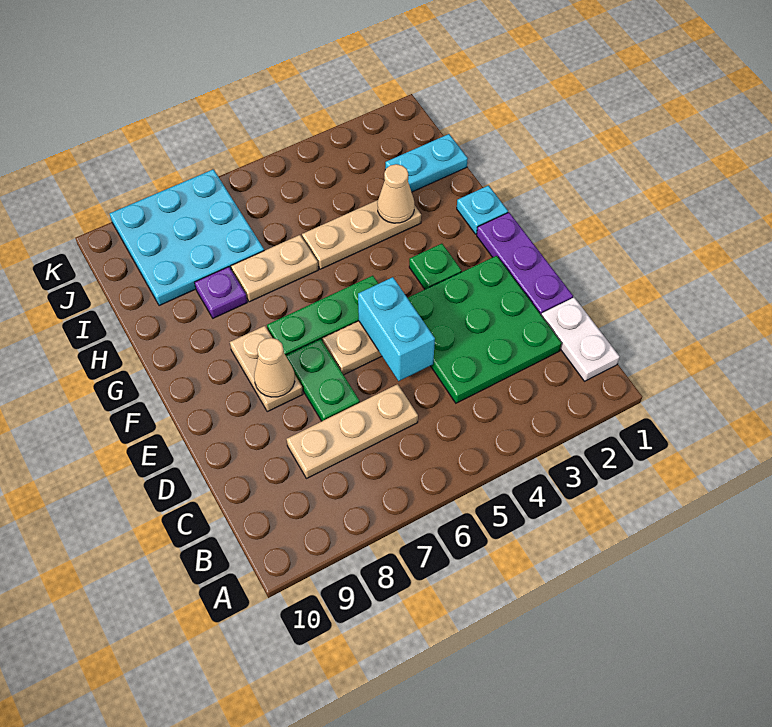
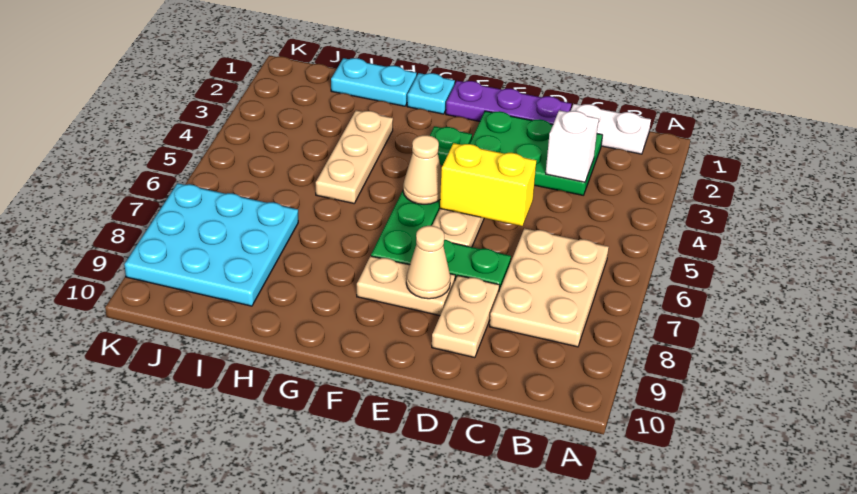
green plate C2:E4 level 1 -> green plate C2:E3 level 1
none -> white brick C3 level 2
tan plate C6:C8 level 1 -> tan plate B6:C8 level 1
cyan brick D5:E5 level 2 -> yellow brick D5:E5 level 2
tan cone H3 level 2 -> tan cone F5 level 2
tan plate H6:H7 level 1 -> tan plate D8:D9 level 1
purple plate H8 level 1 -> none
cyan plate I1:I2 level 1 -> cyan plate H1:I1 level 1

